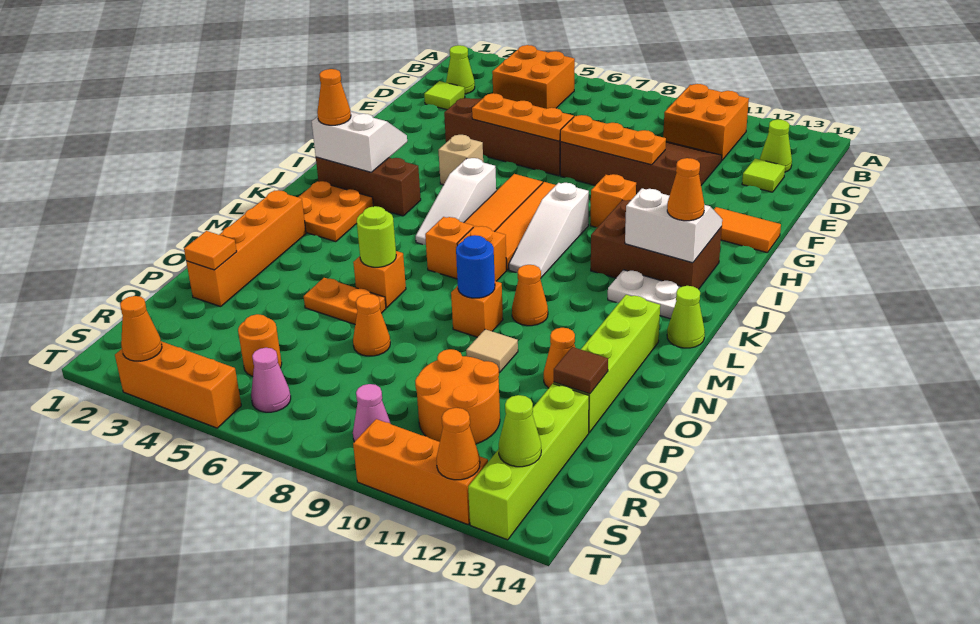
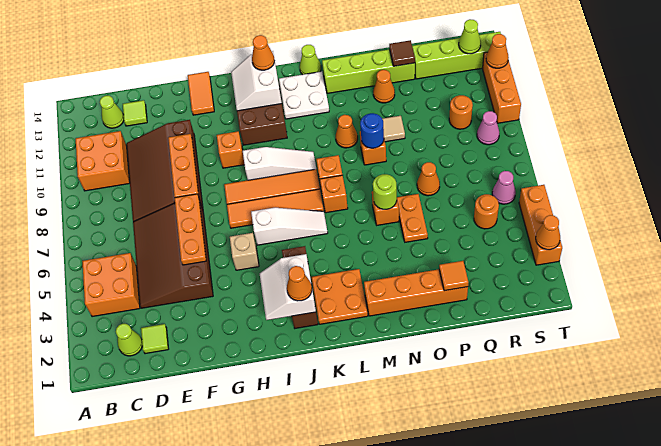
white plate K12:K13 level 1 -> white plate K12:L13 level 1
orange round brick Q10:R11 level 1 -> orange round brick R10 level 1

